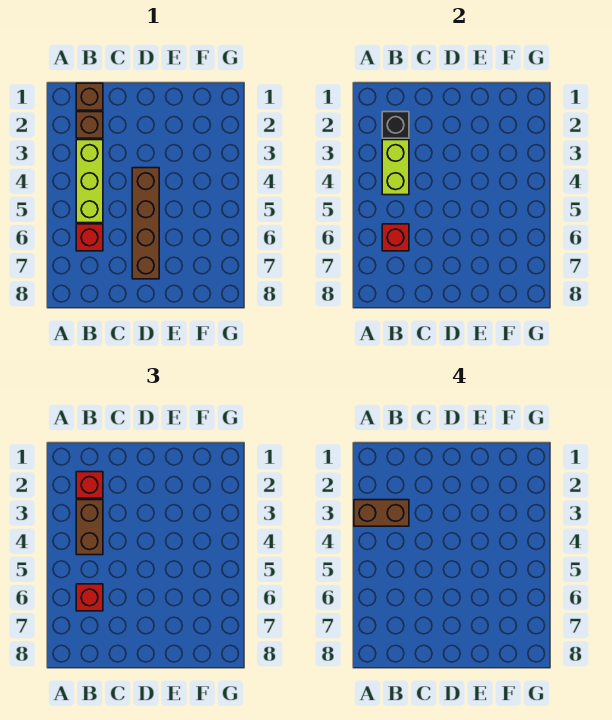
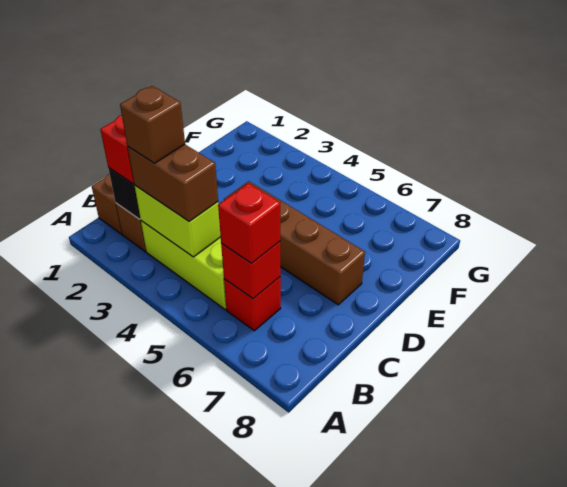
brown brick A3:B3 level 4 -> brown brick B3 level 4

